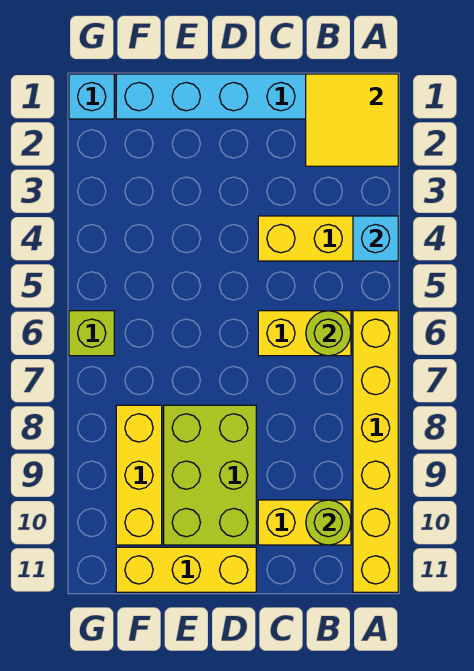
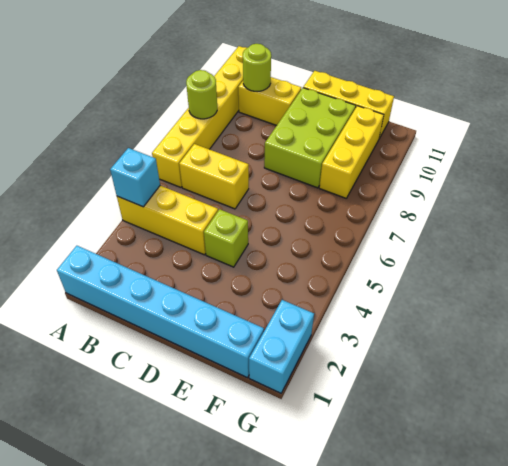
yellow tile A1:B2 level 2 -> none
lime round brick B6 level 2 -> lime round brick A8 level 2
cyan brick G1 level 1 -> cyan brick G1:G2 level 1
lime brick G6 level 1 -> lime brick D4 level 1

